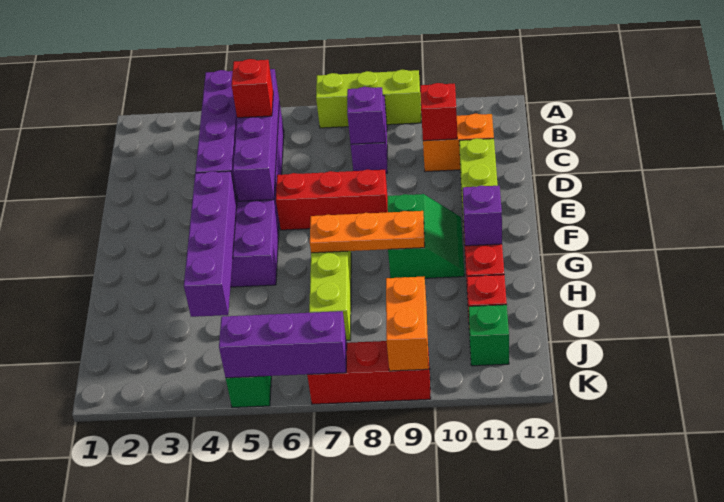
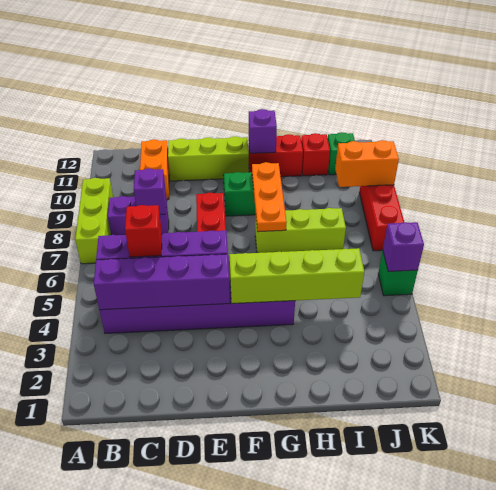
red brick C10 level 2 -> none
purple brick F4:I4 level 2 -> lime brick F4:I4 level 2
purple brick K5:K7 level 2 -> purple brick K5 level 2

